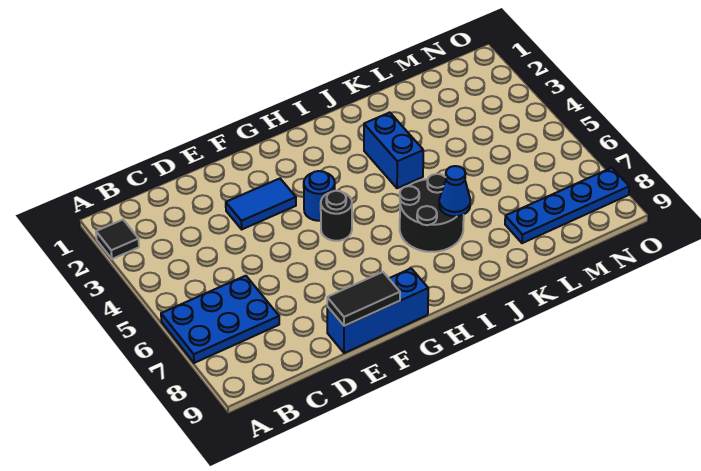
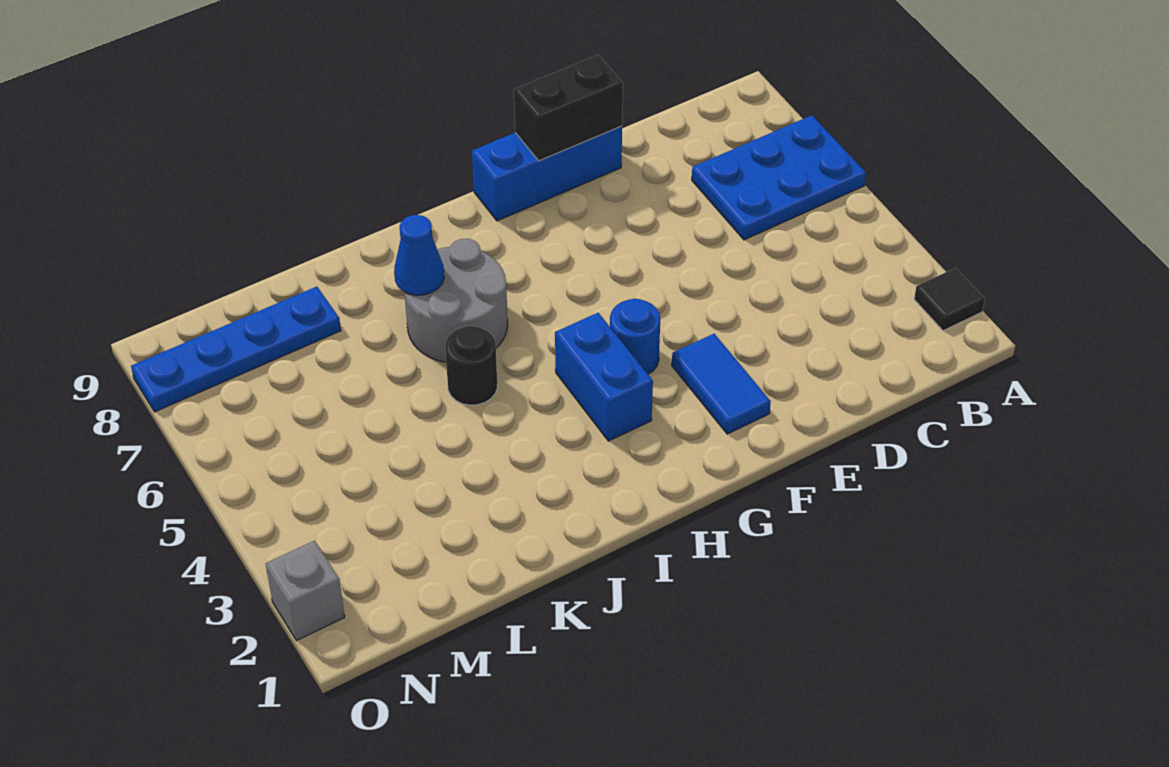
blue tile E3:F3 level 1 -> blue tile F2:F3 level 1
black tile E9:F9 level 2 -> black brick E9:F9 level 2
black round brick G5 level 1 -> black round brick J5 level 1
black round brick I6:J7 level 1 -> grey round brick I6:J7 level 1
blue brick J3:J4 level 1 -> blue brick H3:H4 level 1
none -> grey brick O2 level 1

